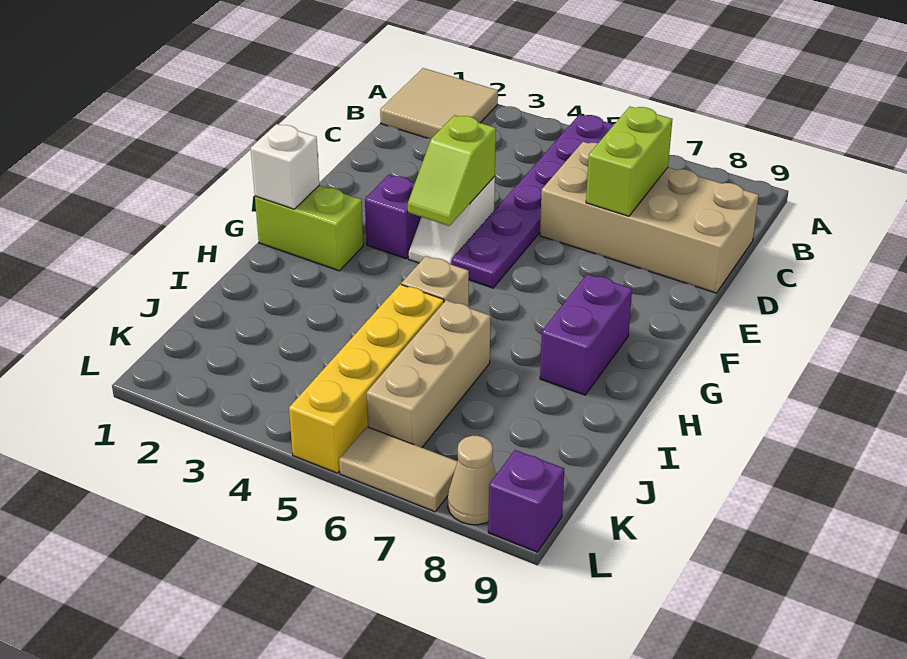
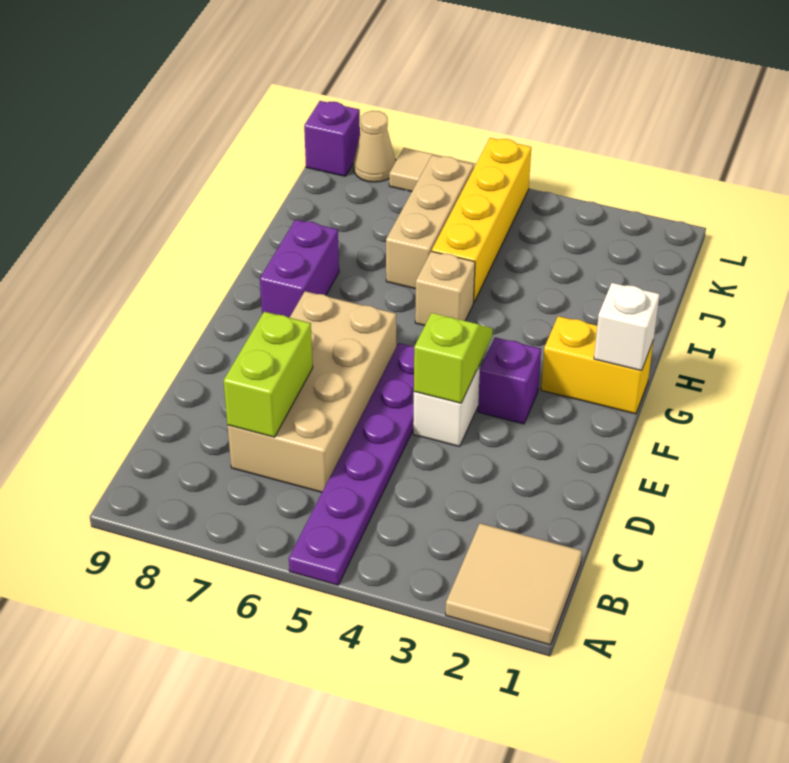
tan brick C6:D9 level 1 -> tan brick C6:F7 level 1
lime brick G1:G2 level 1 -> yellow brick G1:G2 level 1

